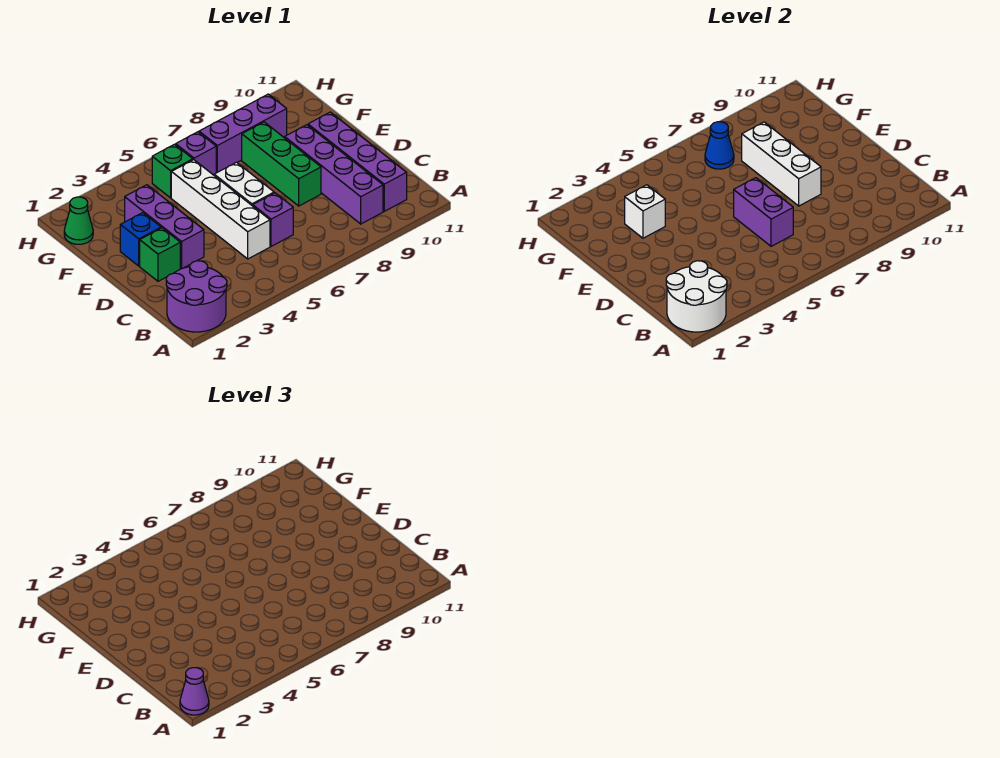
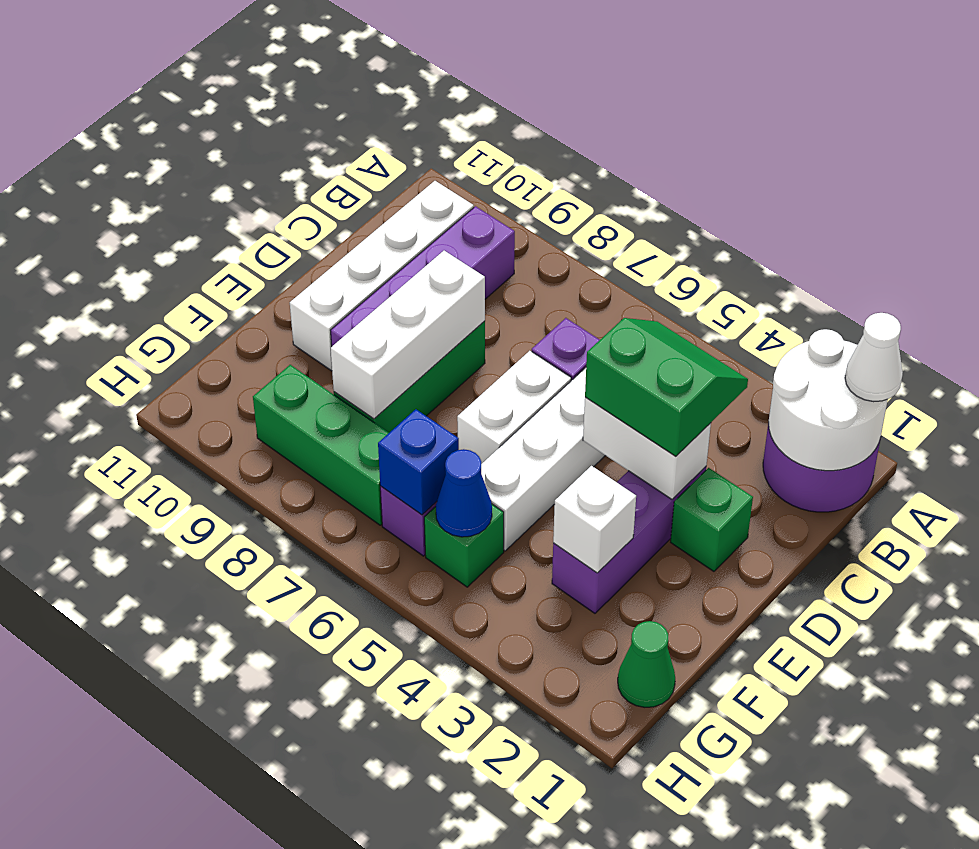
purple cone A1 level 3 -> white cone A1 level 3
purple brick B10:E10 level 1 -> white brick B10:E10 level 1
none -> green slope C3:D4 level 3 top D
purple brick C6:D6 level 2 -> none
none -> white brick D3:D4 level 2
blue brick E2 level 1 -> blue brick G6 level 2
purple brick G7:G9 level 1 -> green brick G7:G9 level 1
blue cone G7 level 2 -> blue cone G5 level 2

